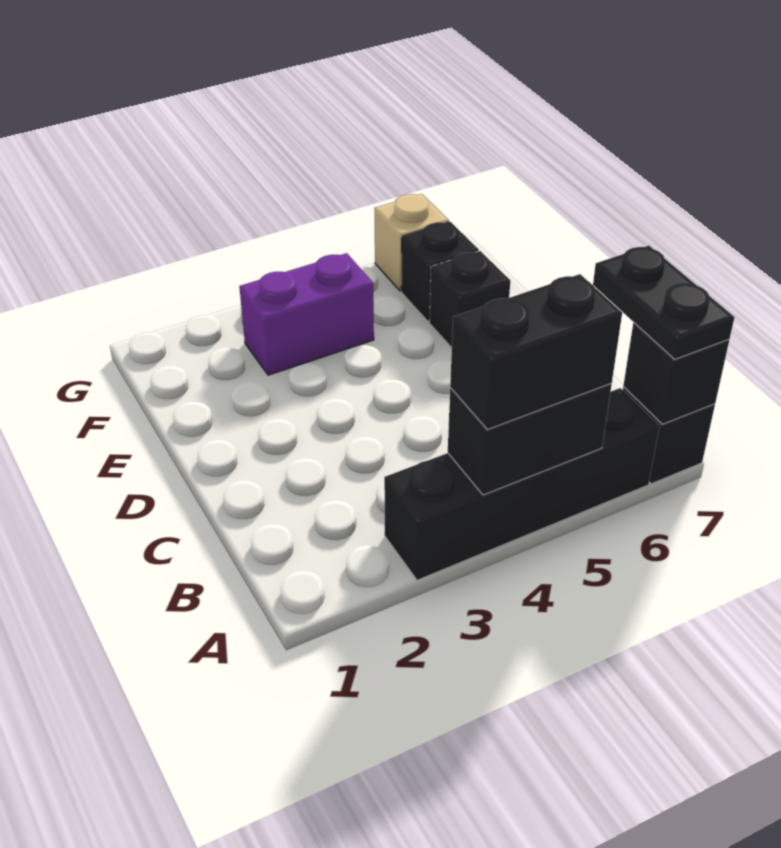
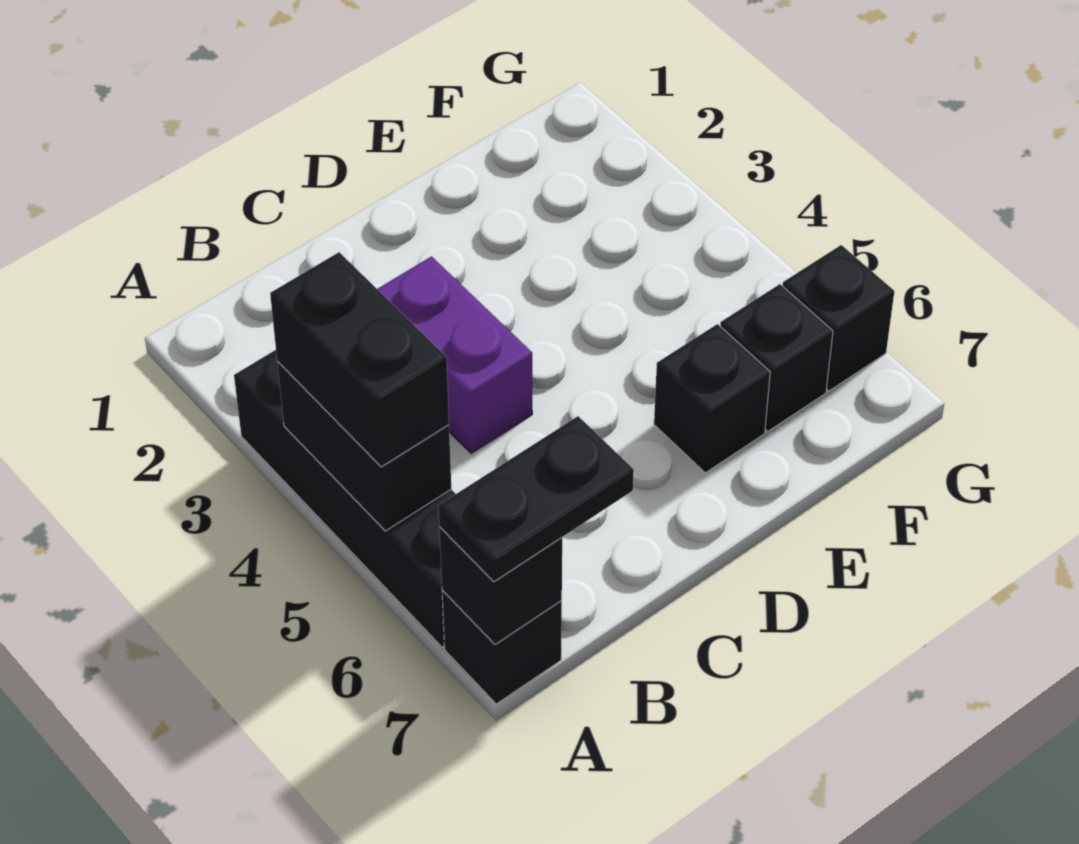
purple brick F3:F4 level 1 -> purple brick C3:C4 level 1
tan brick G6 level 1 -> black brick G6 level 1

